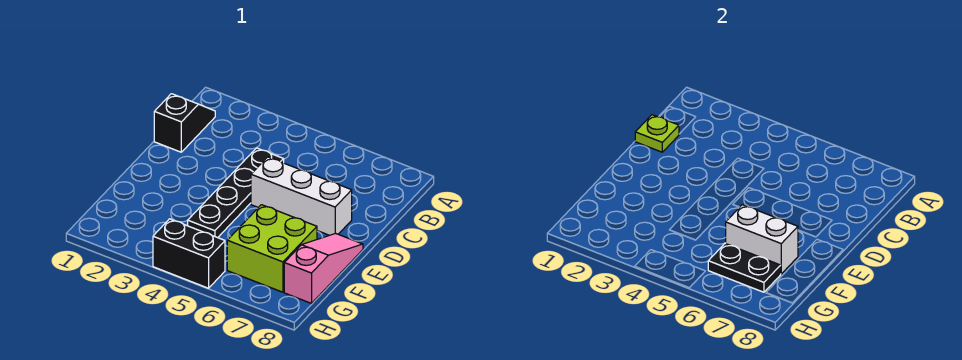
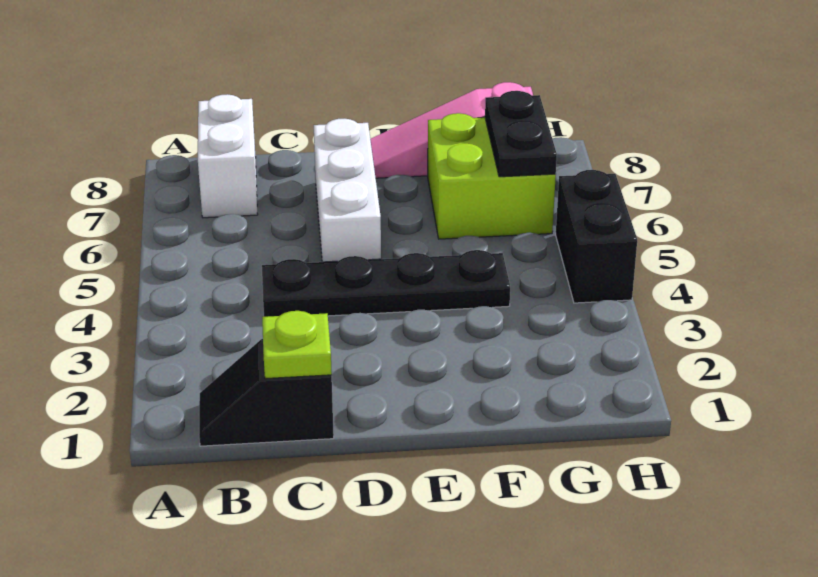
white brick F6:F7 level 2 -> white brick B7:B8 level 1

